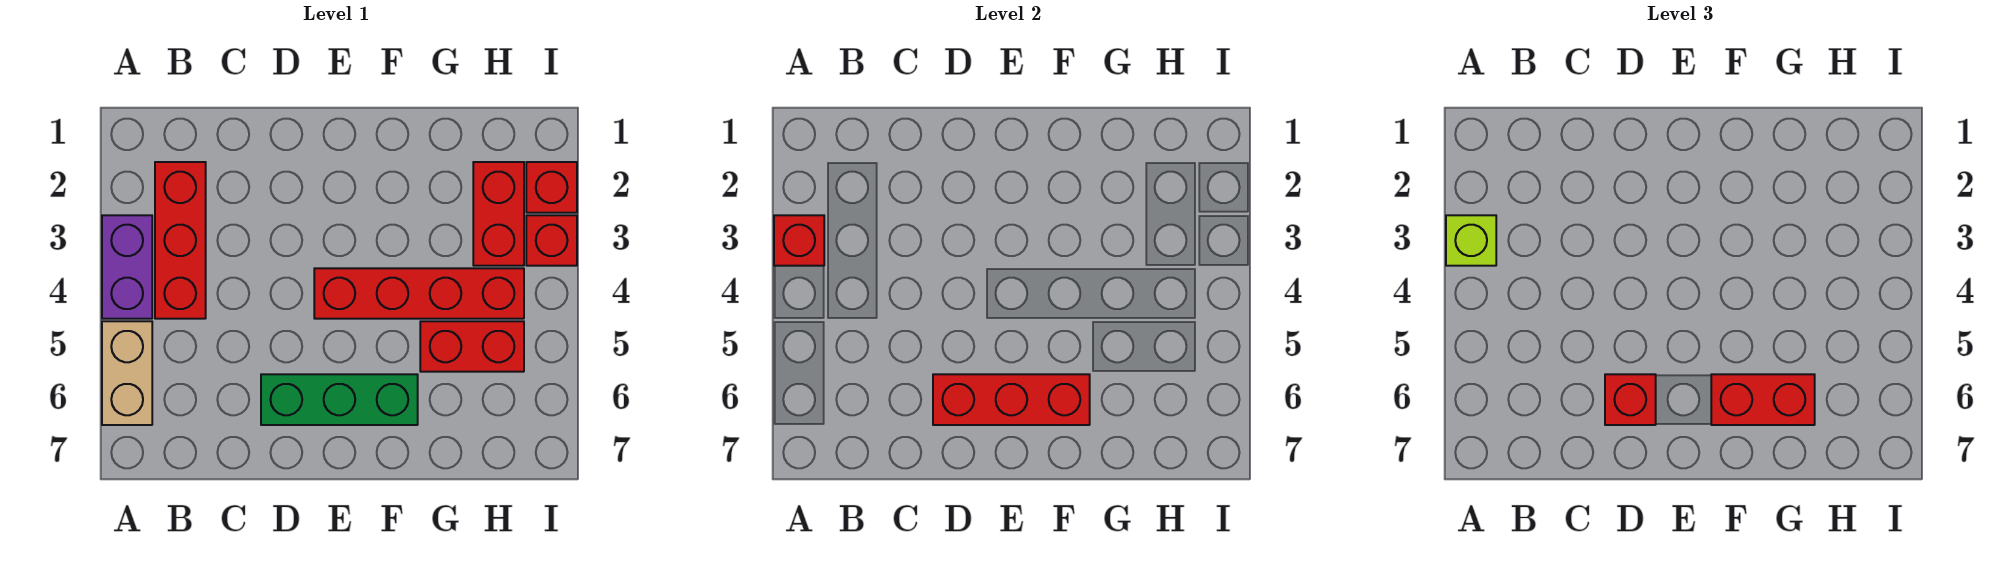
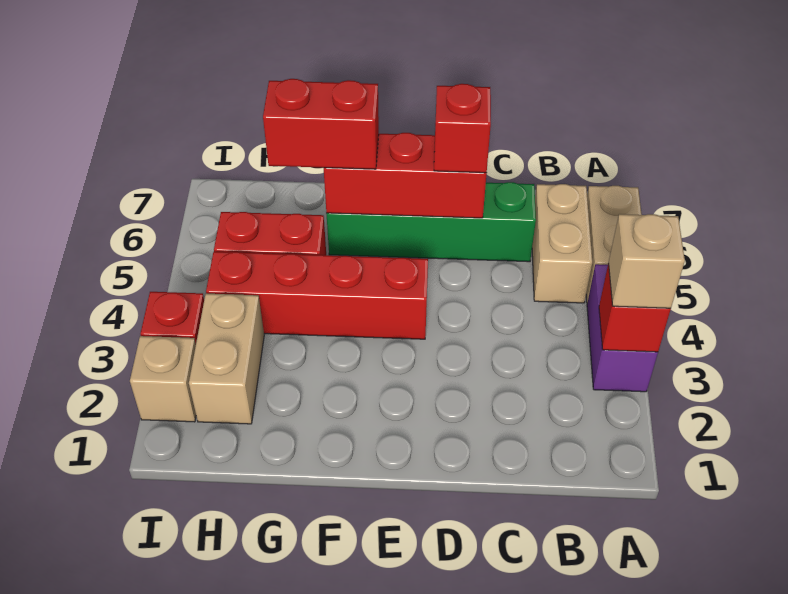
lime brick A3 level 3 -> tan brick A3 level 3
red brick B2:B4 level 1 -> none
none -> tan brick B5:B6 level 1
green brick D6:F6 level 1 -> green brick C6:F6 level 1
red brick H2:H3 level 1 -> tan brick H2:H3 level 1
red brick I2 level 1 -> tan brick I2 level 1

